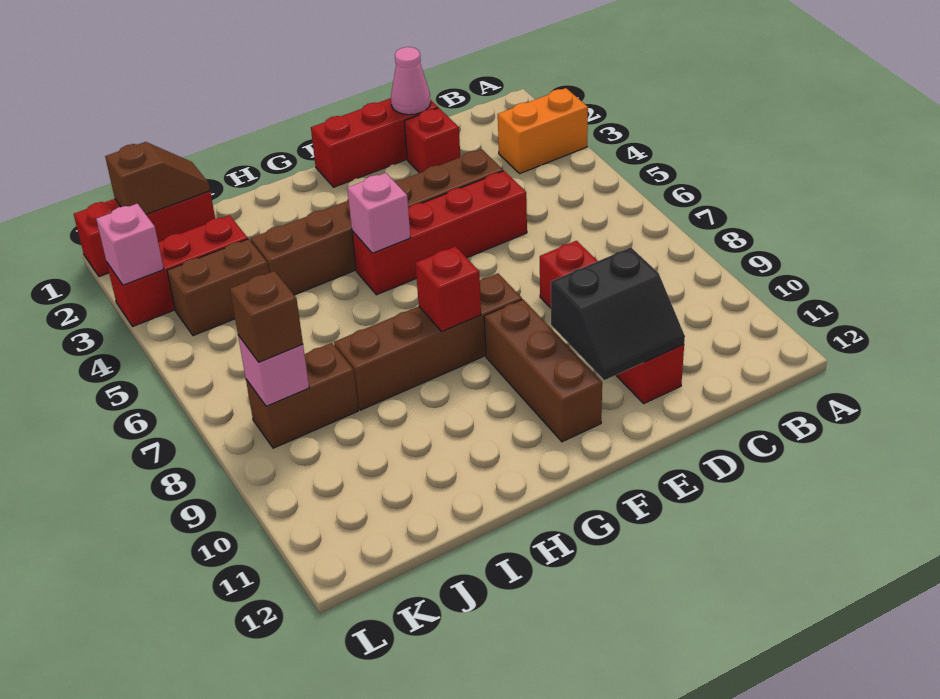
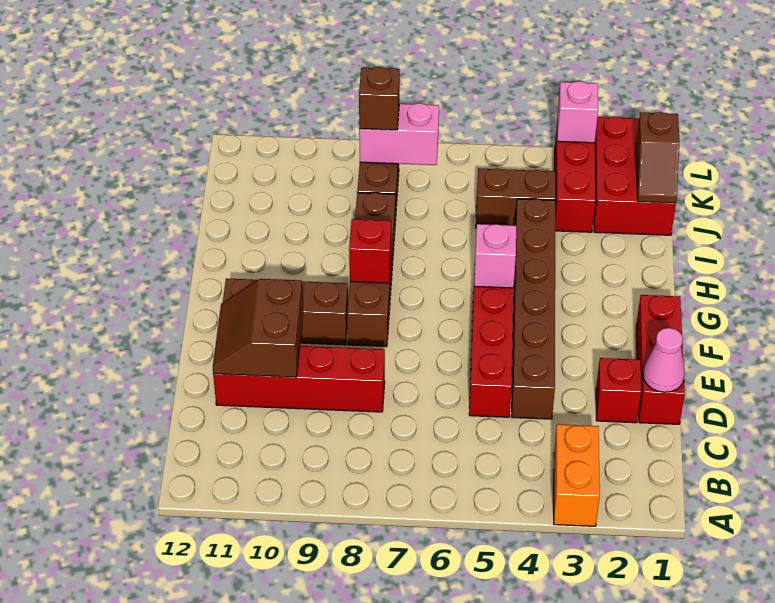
black slope D10:E11 level 2 top 10 -> brown slope D10:E11 level 2 top 10
red brick J1:L1 level 1 -> red brick J1:L2 level 1
brown brick J4:K4 level 1 -> brown brick J4:J5 level 1
pink brick K8 level 2 -> pink brick K7:K8 level 2

